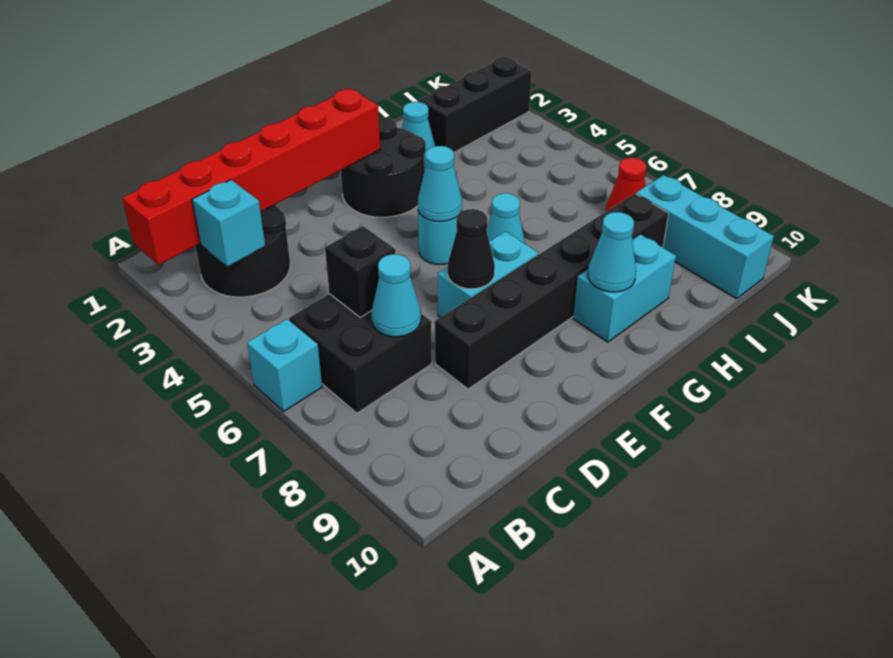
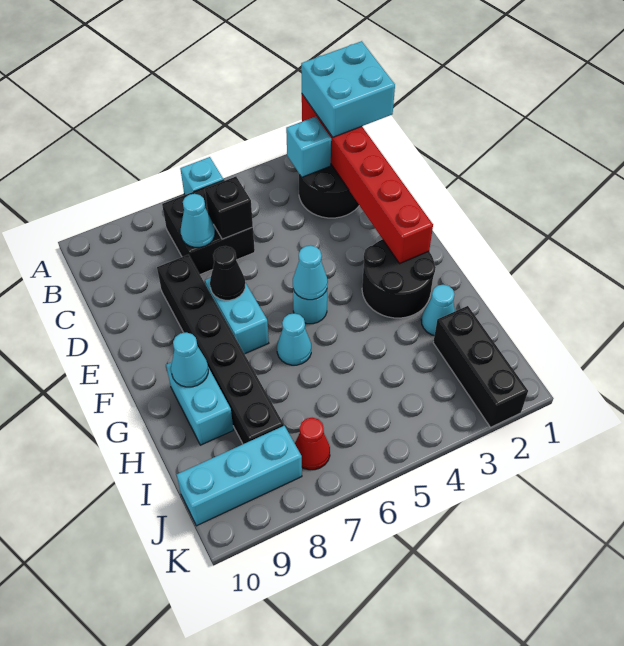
none -> cyan brick A1:B2 level 3

